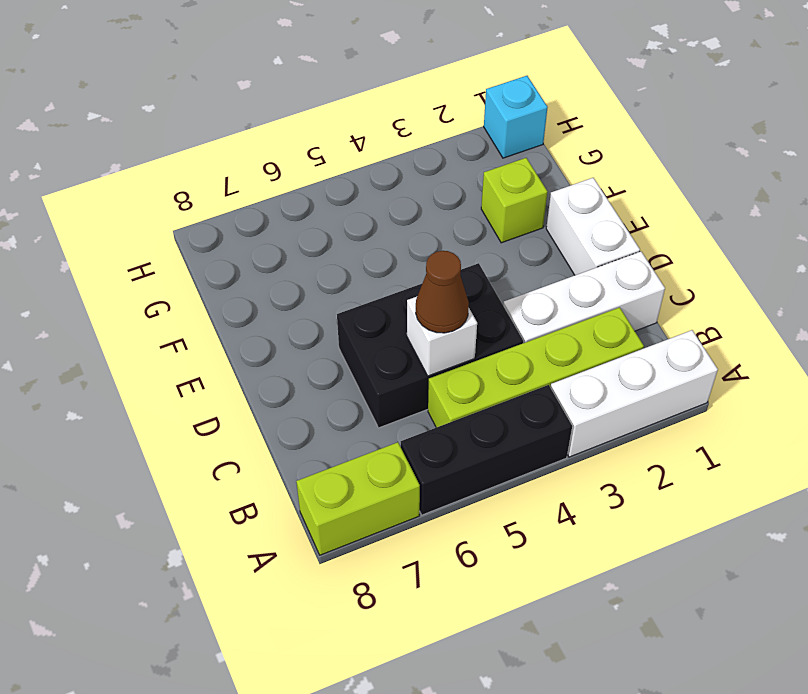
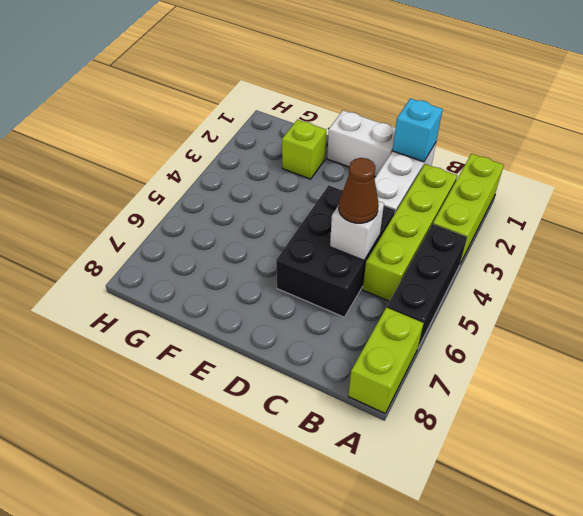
white brick A1:A3 level 1 -> lime brick A1:A3 level 1
cyan brick H1 level 1 -> cyan brick C1 level 2

